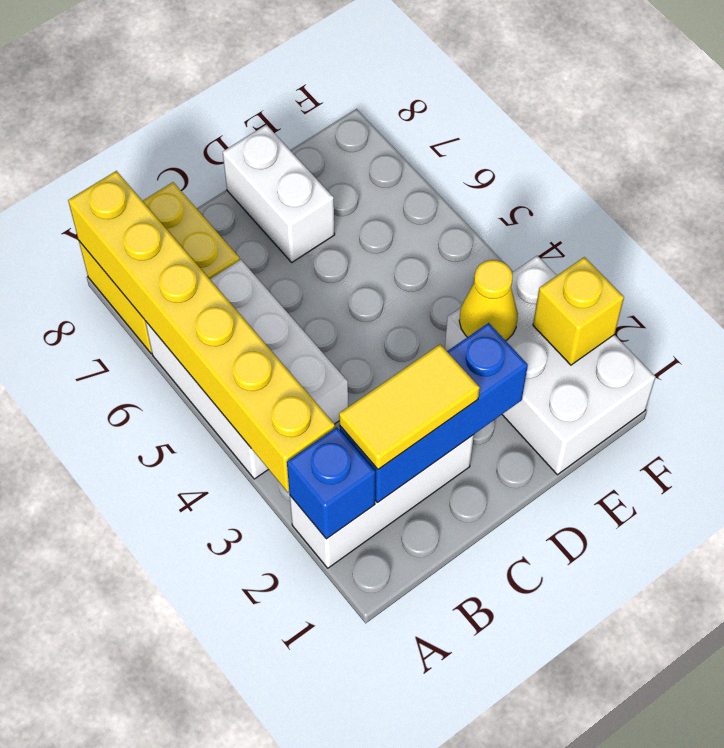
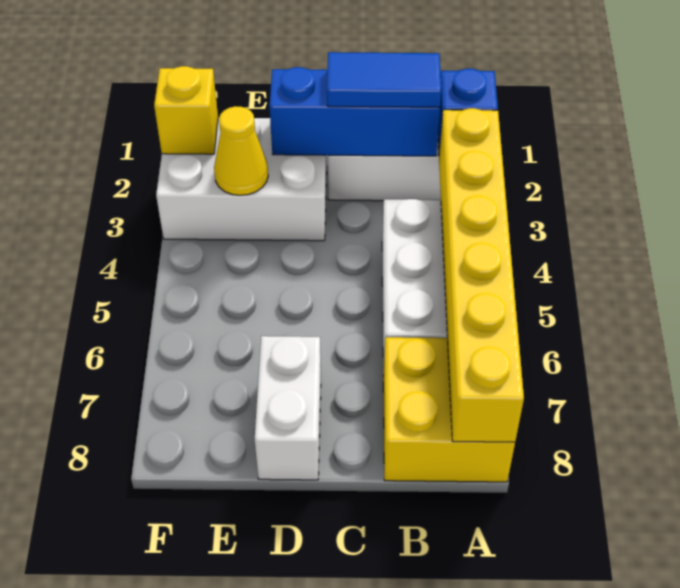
yellow tile B2:C2 level 3 -> blue tile B2:C2 level 3
white brick E1:F3 level 1 -> white brick D2:F3 level 1

